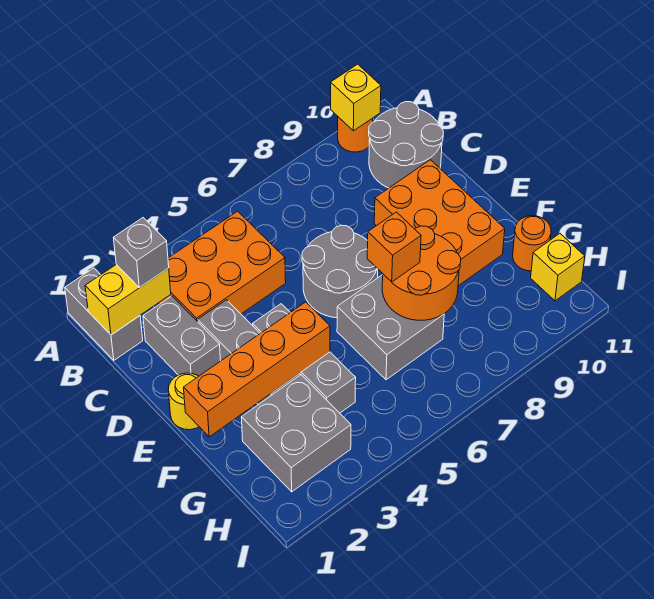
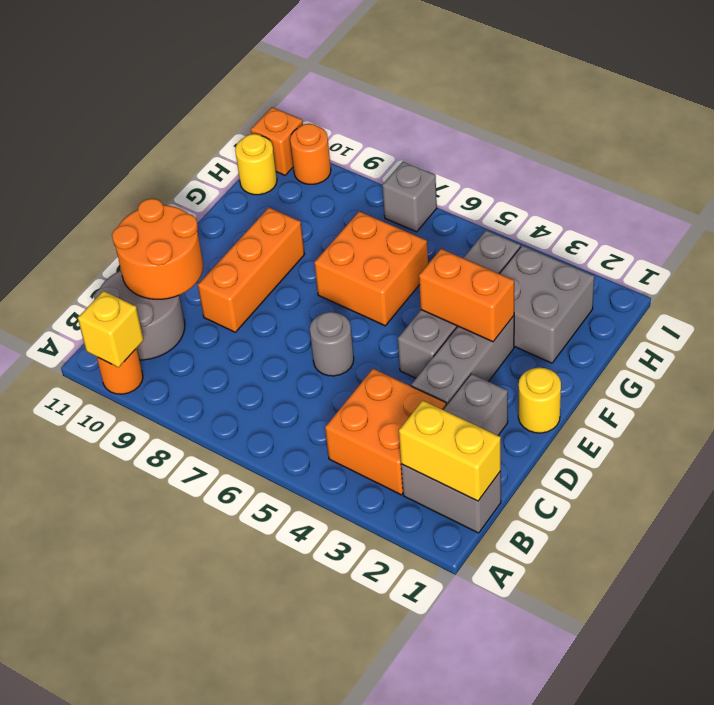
grey brick A1:B1 level 1 -> grey brick B1:B2 level 1
grey brick B2 level 3 -> grey brick I7 level 1
orange brick B3:C5 level 1 -> orange brick B3:C4 level 1
grey round brick D6:E7 level 1 -> grey round brick D6 level 1
orange brick D9:F10 level 1 -> orange brick D9:F9 level 1
grey brick E4:G4 level 1 -> grey brick E4:H4 level 1
orange brick F1:F4 level 2 -> orange brick F3:F4 level 2
grey brick F6:G7 level 1 -> orange brick F6:G7 level 1
orange round brick F7:G8 level 2 -> orange round brick C10:D11 level 2
orange brick F7 level 3 -> orange brick I11 level 1
orange round brick G11 level 1 -> orange round brick I10 level 1
yellow brick H11 level 1 -> yellow round brick H11 level 1

